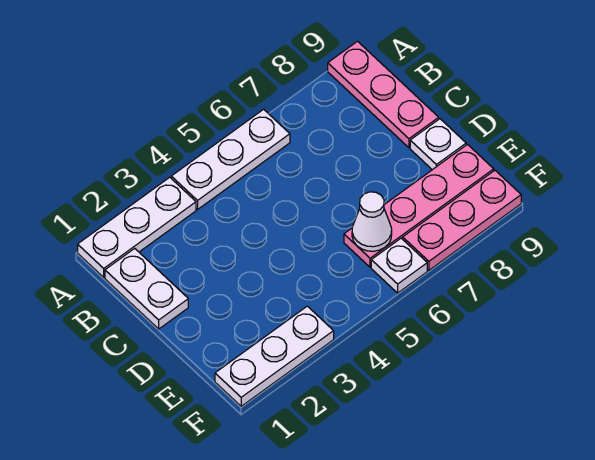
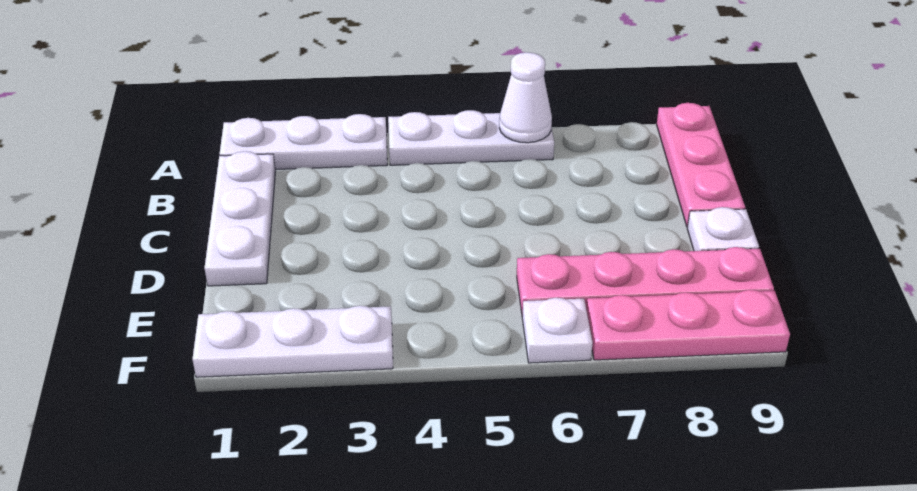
white plate B1:C1 level 1 -> white plate B1:D1 level 1
white cone E6 level 2 -> white cone A6 level 2

